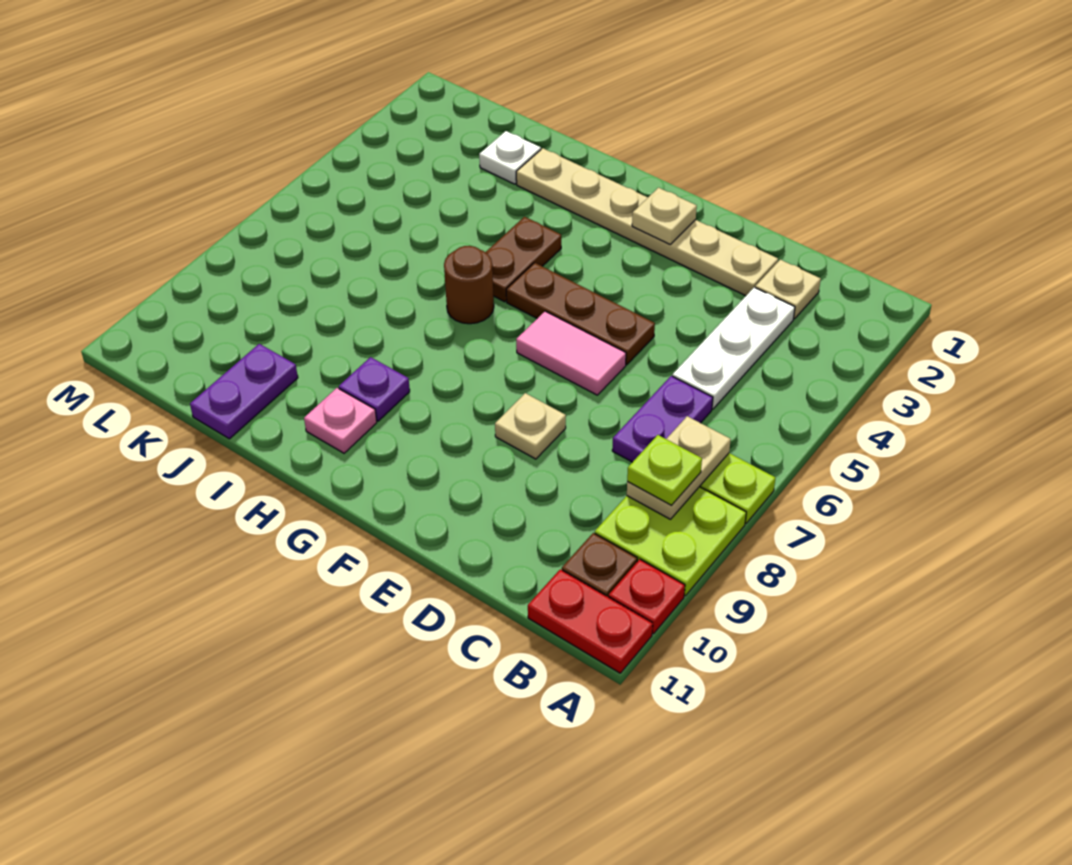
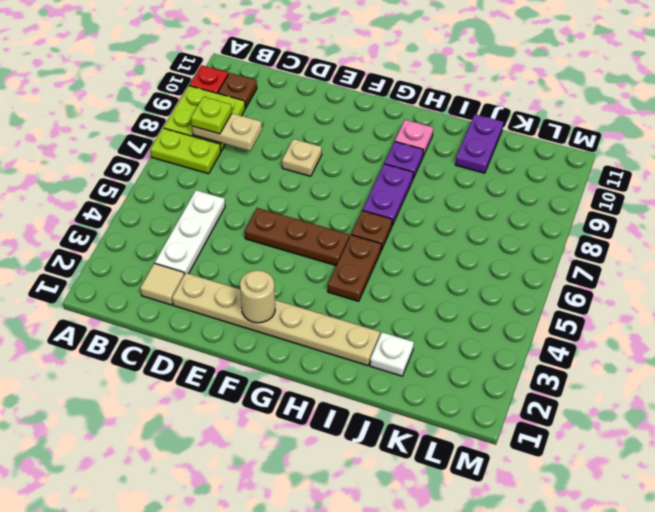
red plate A11:B11 level 1 -> none
tan plate B7:B8 level 2 -> tan plate B8:C8 level 2
tan plate C2 level 1 -> tan tile C2 level 1
purple plate C6:C7 level 1 -> purple plate H7:H8 level 1
pink tile E6:F6 level 1 -> none
tan plate F2 level 2 -> tan round brick F2 level 2
brown round brick H6 level 1 -> brown plate H6 level 1

